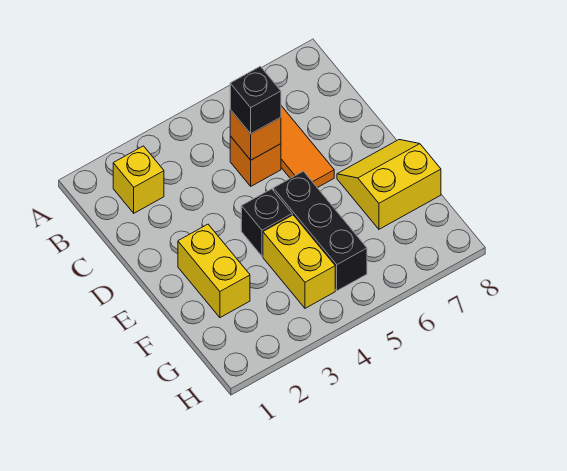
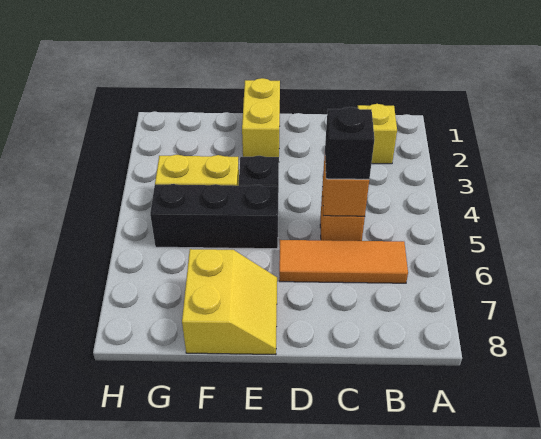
yellow brick E2:F2 level 1 -> yellow brick E1:E2 level 1

